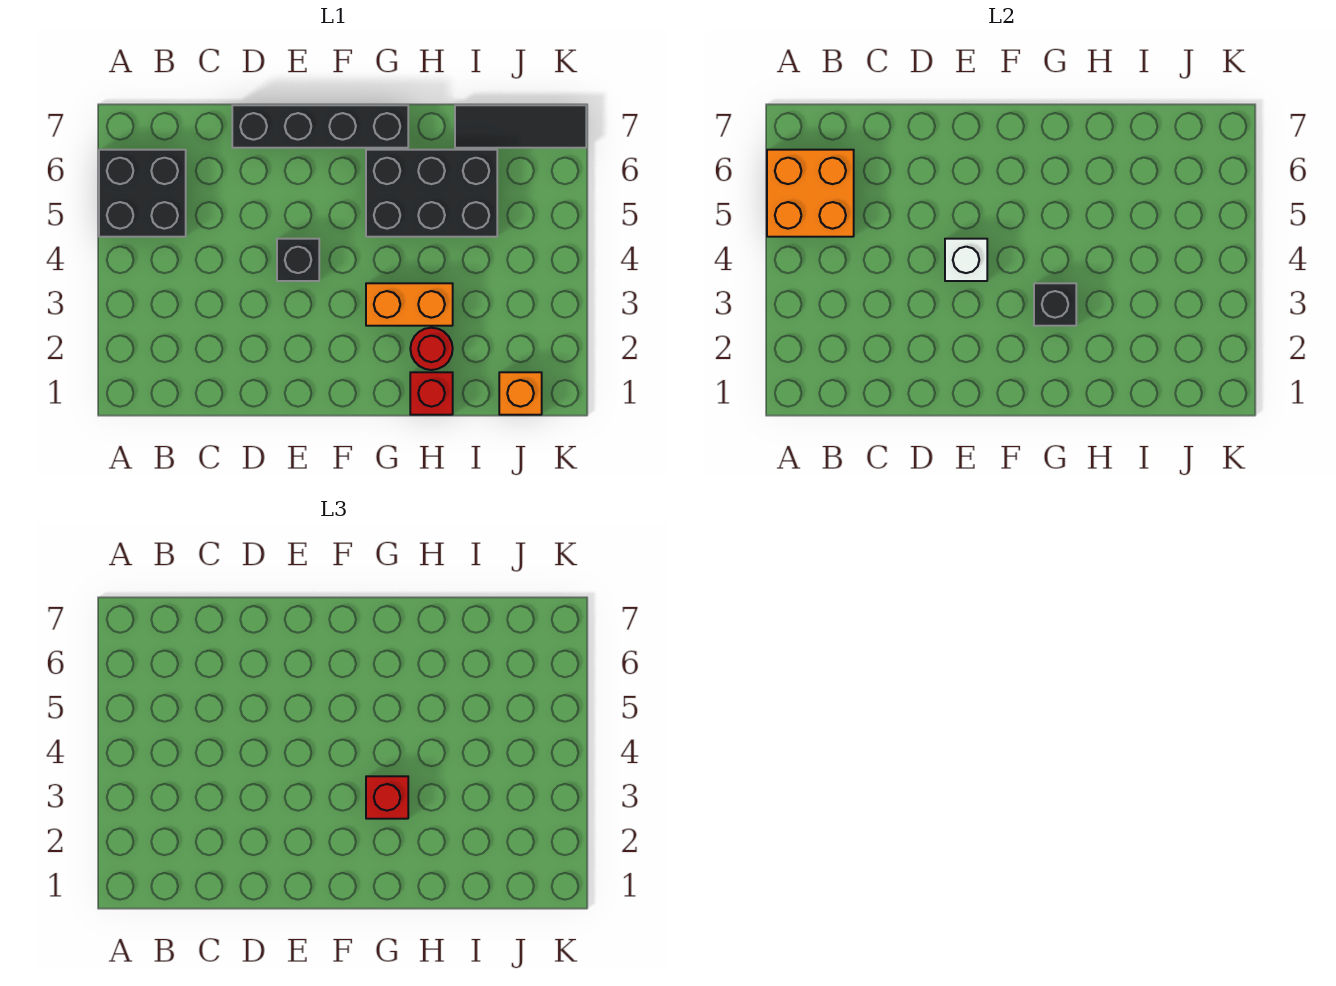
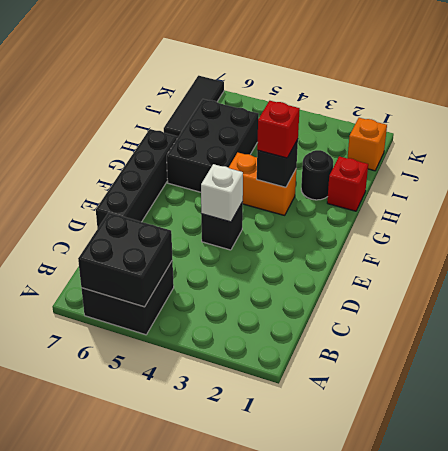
orange brick A5:B6 level 2 -> black brick A5:B6 level 2
orange brick G3:H3 level 1 -> orange brick G3:G4 level 1
red round brick H2 level 1 -> black round brick H2 level 1

